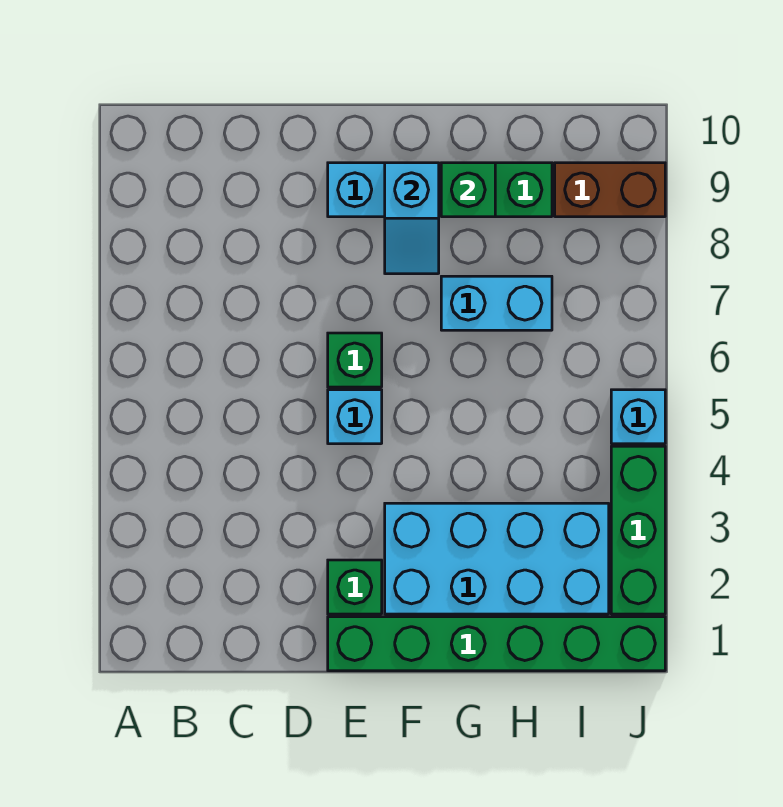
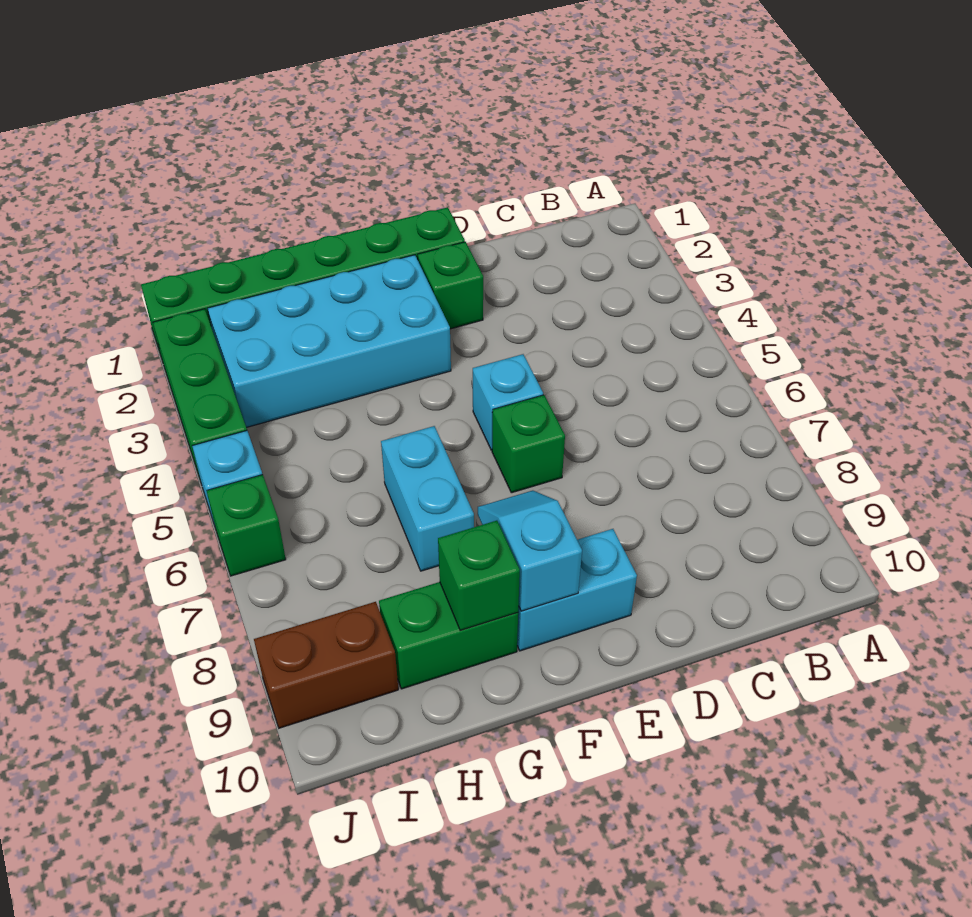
cyan brick G7:H7 level 1 -> cyan brick G6:G7 level 1
none -> green brick J6 level 1

